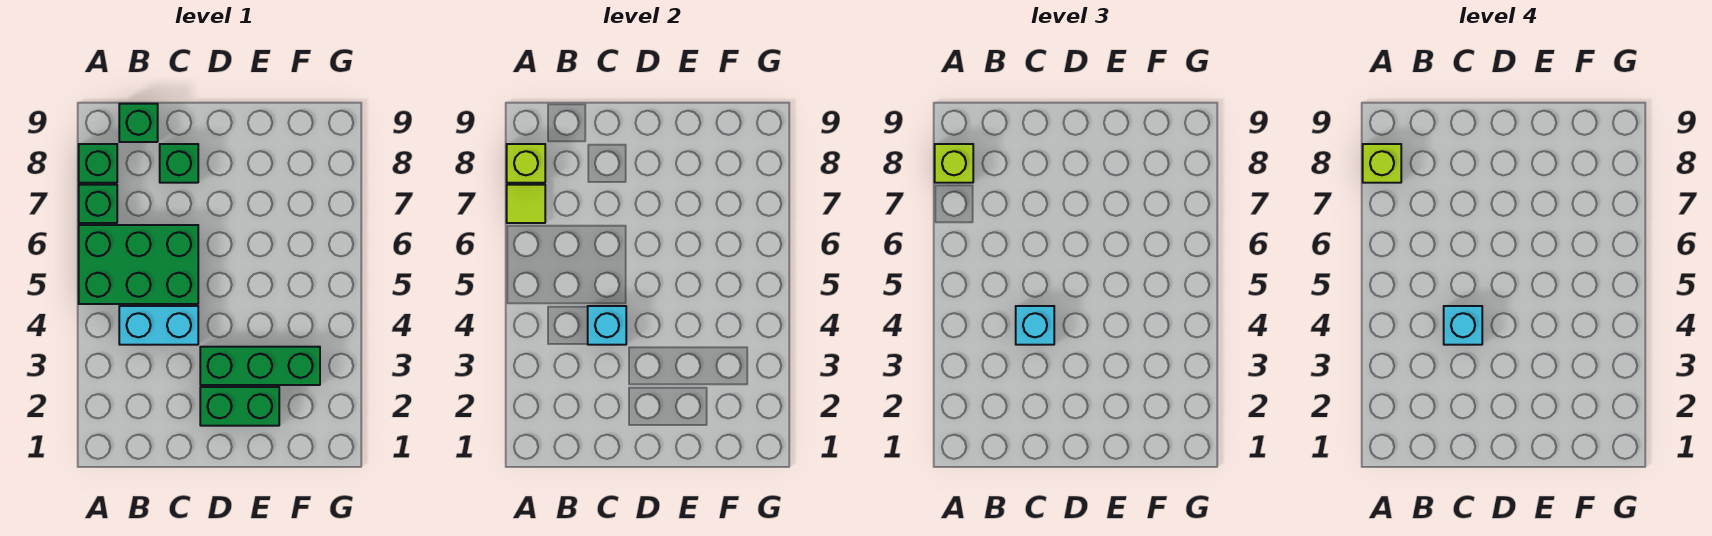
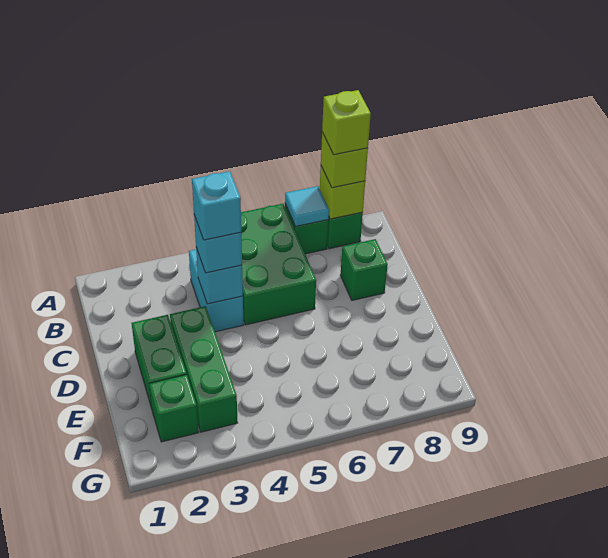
lime tile A7 level 2 -> cyan tile A7 level 2
green brick B9 level 1 -> green brick F2 level 1

